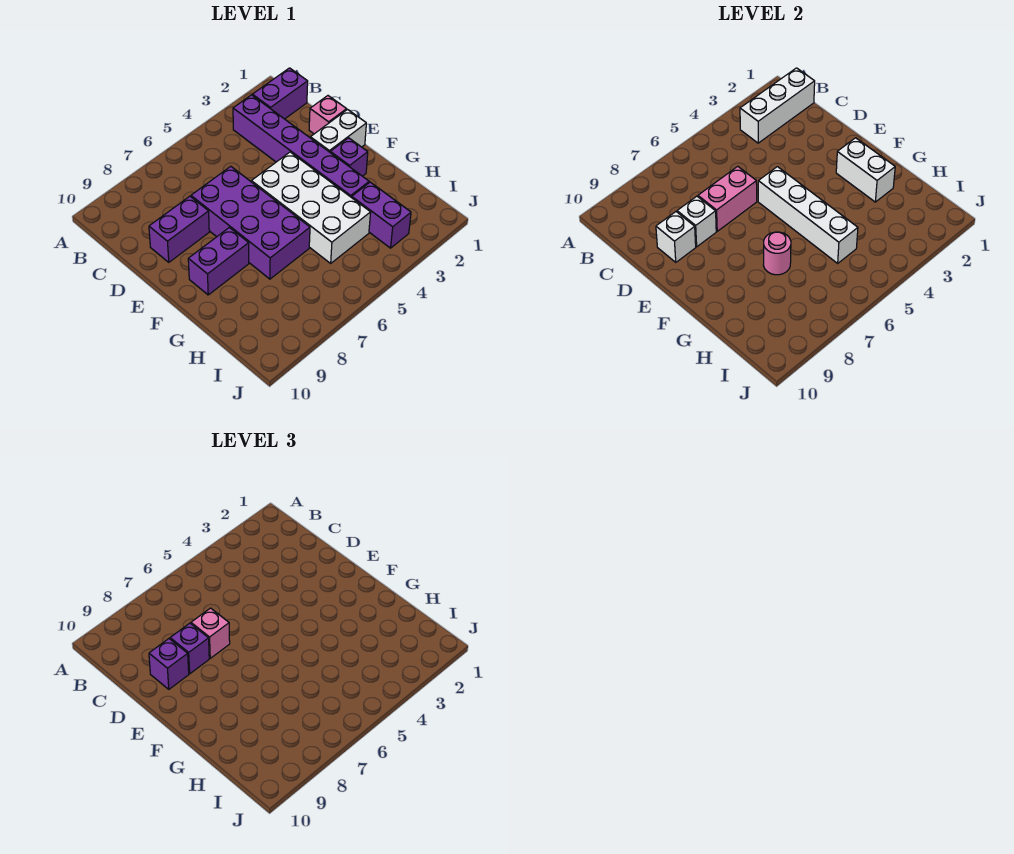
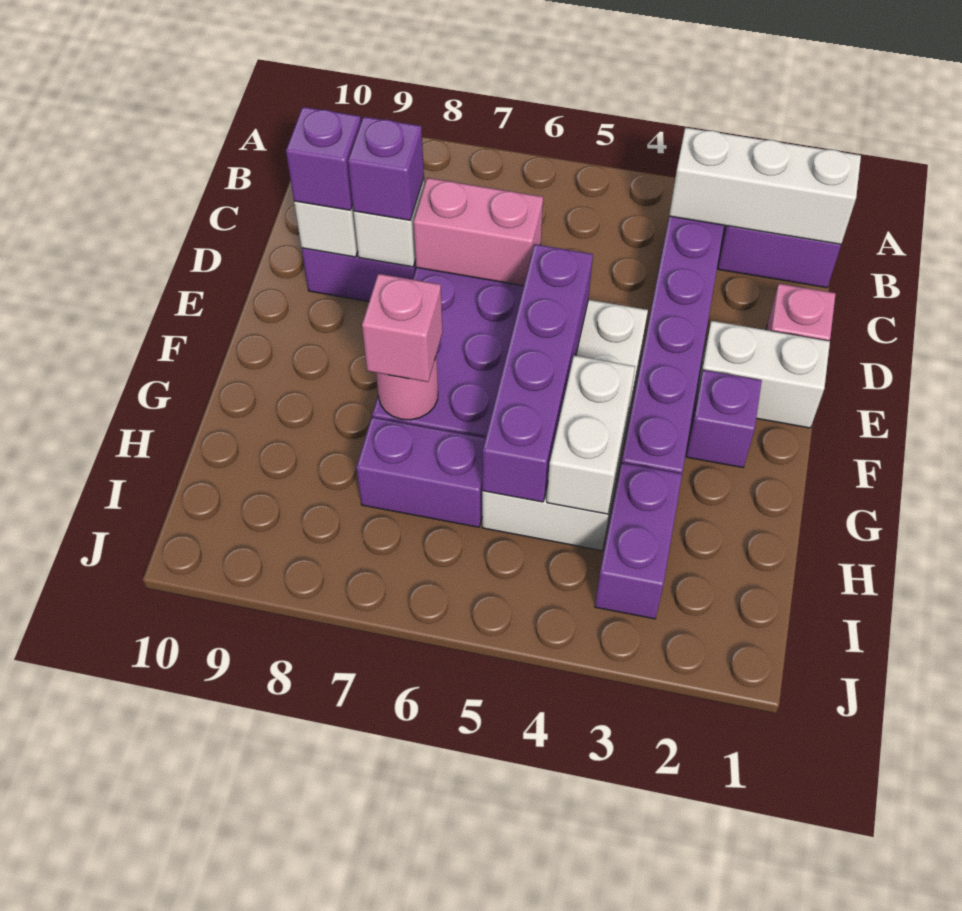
pink brick D7 level 3 -> pink brick G7 level 3
white brick E5:H5 level 2 -> purple brick E5:H5 level 2
white brick F2:G2 level 2 -> white brick G4:H4 level 2
purple brick F8:F9 level 1 -> purple brick H6:H7 level 1

